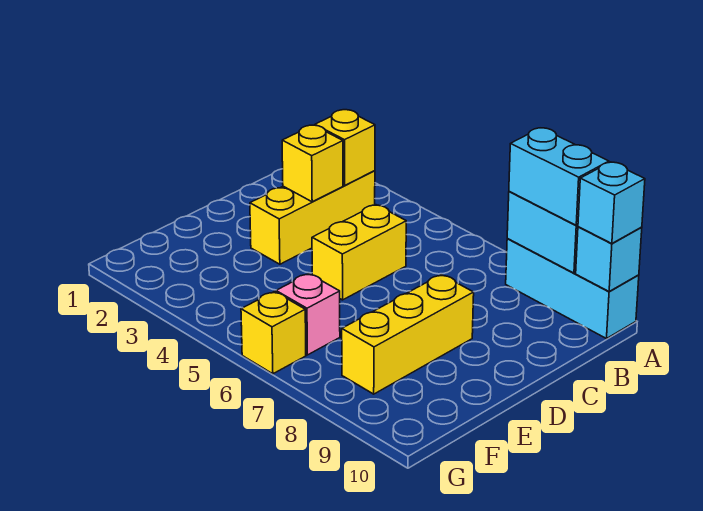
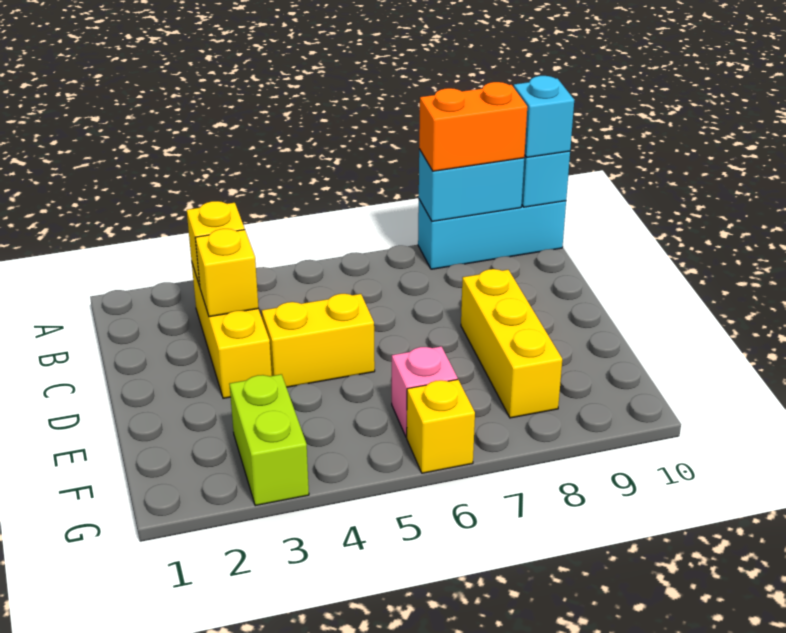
cyan brick A8:A9 level 3 -> orange brick A8:A9 level 3
yellow brick C5:D5 level 1 -> yellow brick D4:D5 level 1
none -> lime brick F3:G3 level 1

